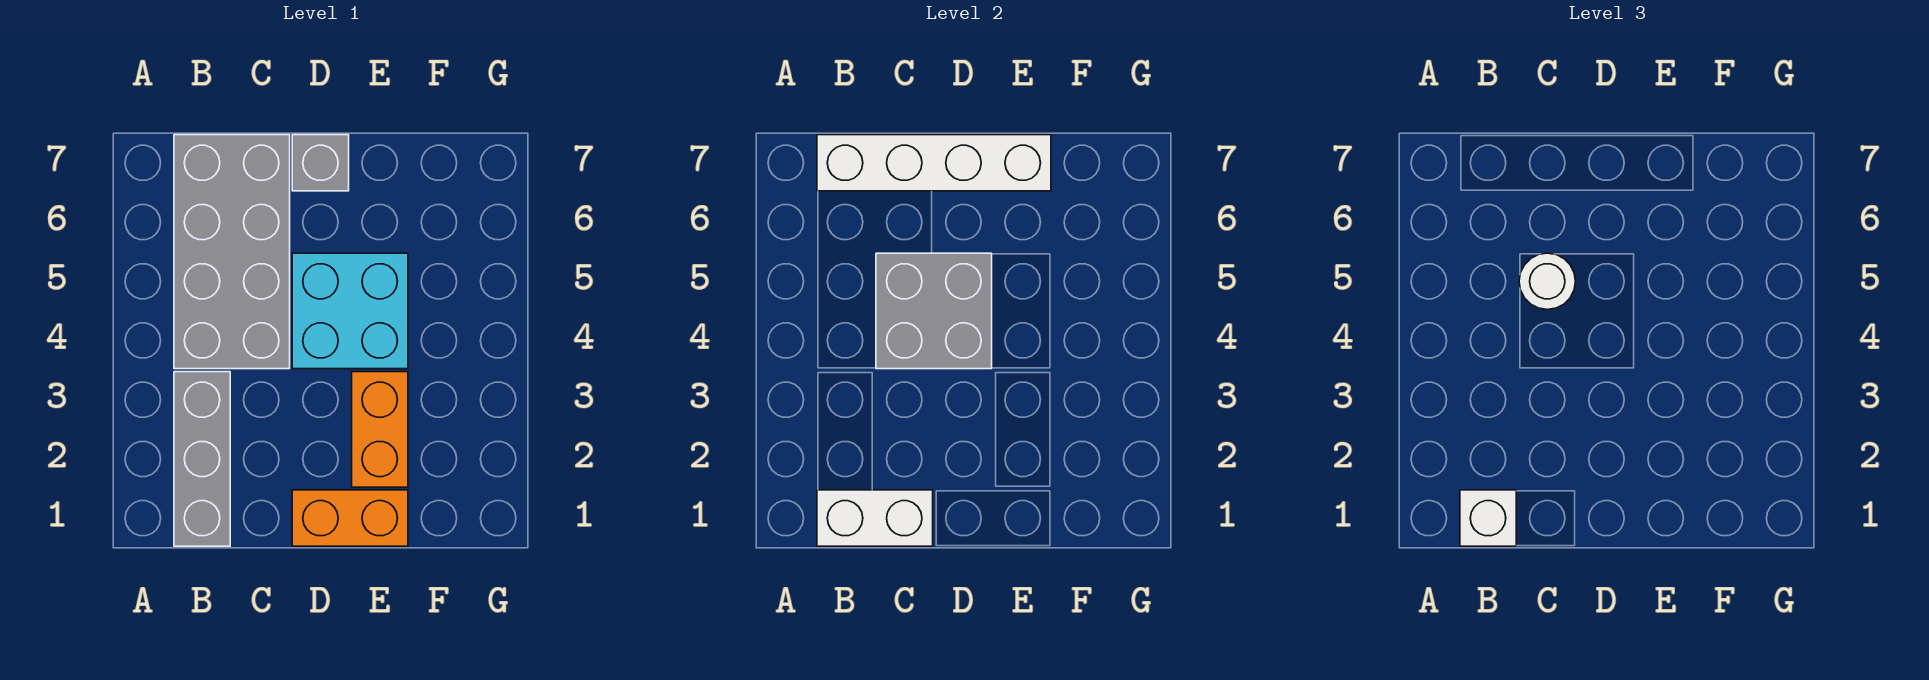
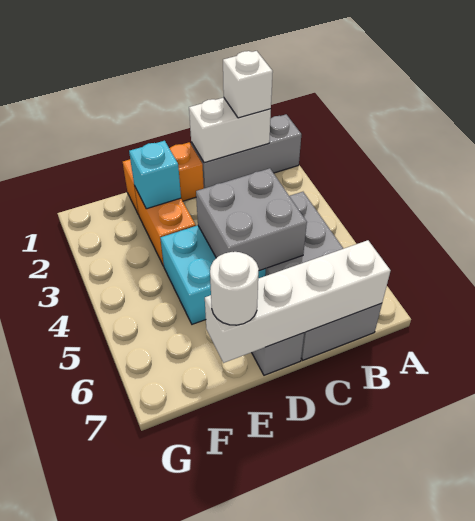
grey brick B1:B3 level 1 -> grey brick A1:C1 level 1
white round brick C5 level 3 -> white round brick E7 level 3
none -> cyan brick E2 level 2

